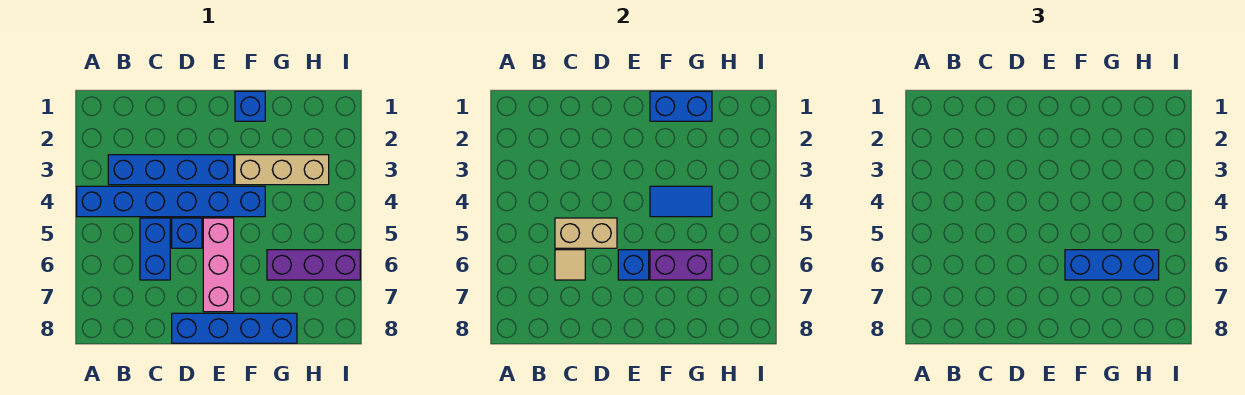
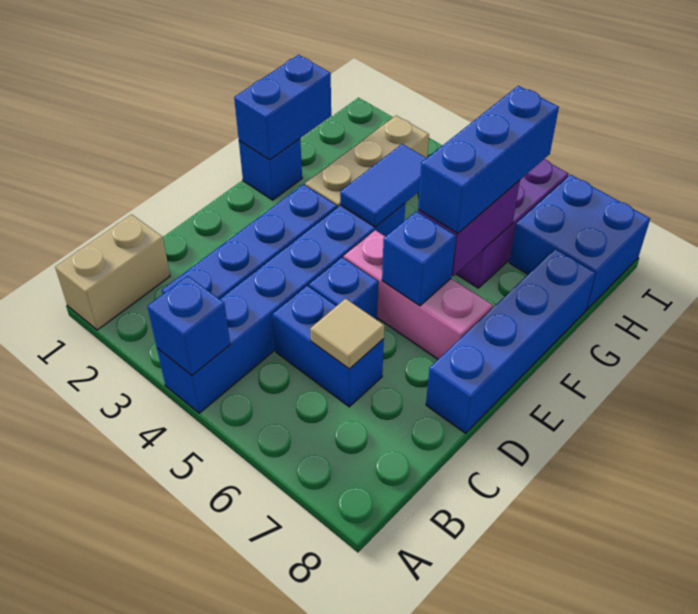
none -> blue brick A4 level 2
tan brick C5:D5 level 2 -> tan brick A1:B1 level 1
none -> blue brick H7:I8 level 1

